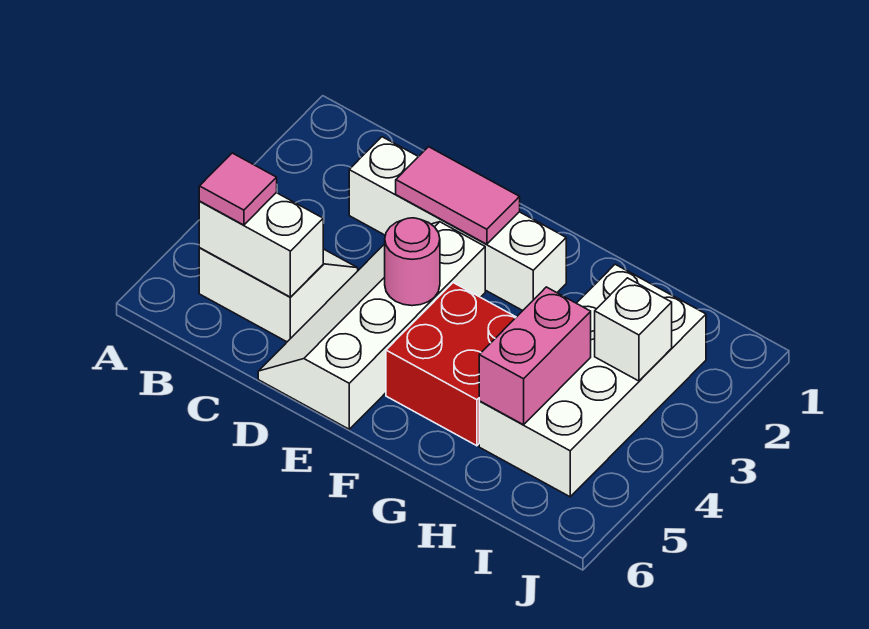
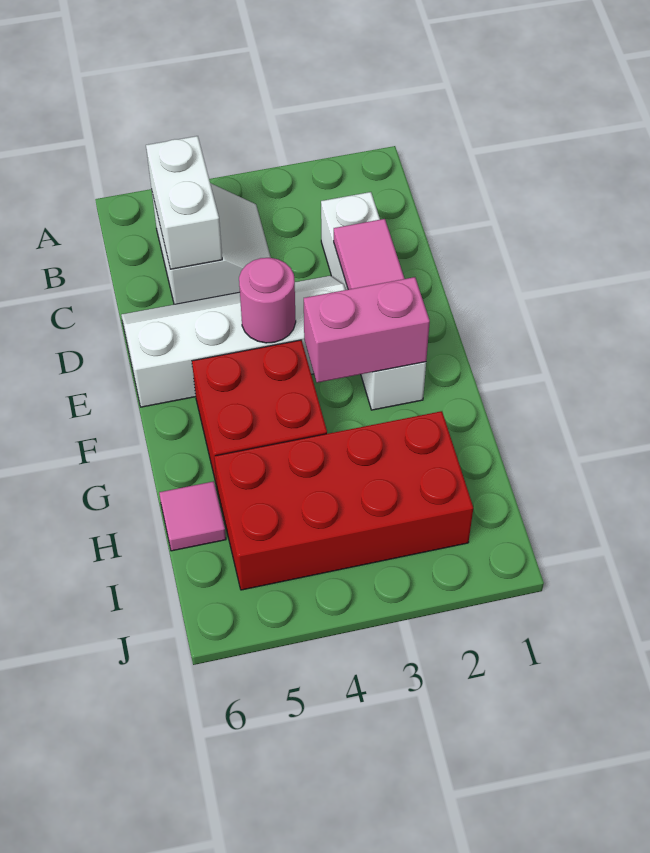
pink tile B5 level 3 -> pink tile H6 level 1
white brick H2:I5 level 1 -> red brick H2:I5 level 1
pink brick H4:H5 level 2 -> pink brick F2:F3 level 2
white brick I3 level 2 -> none

